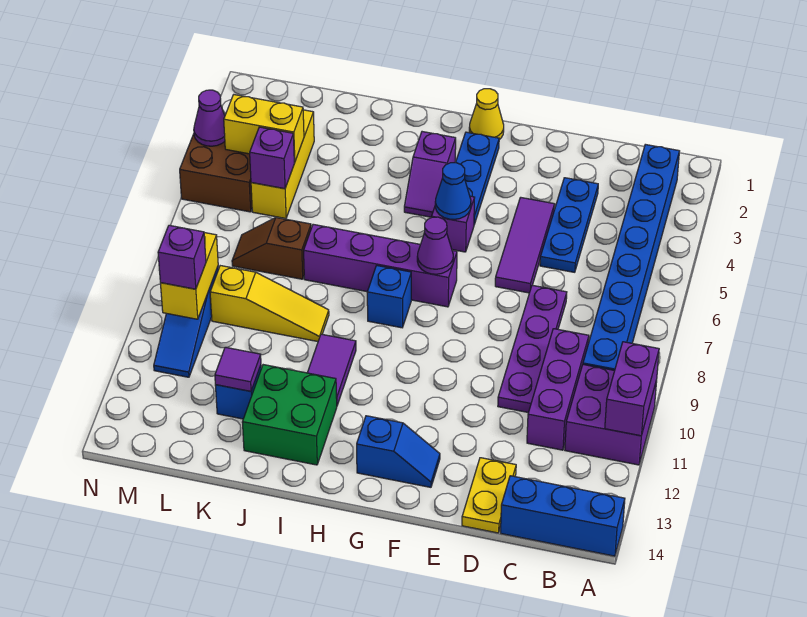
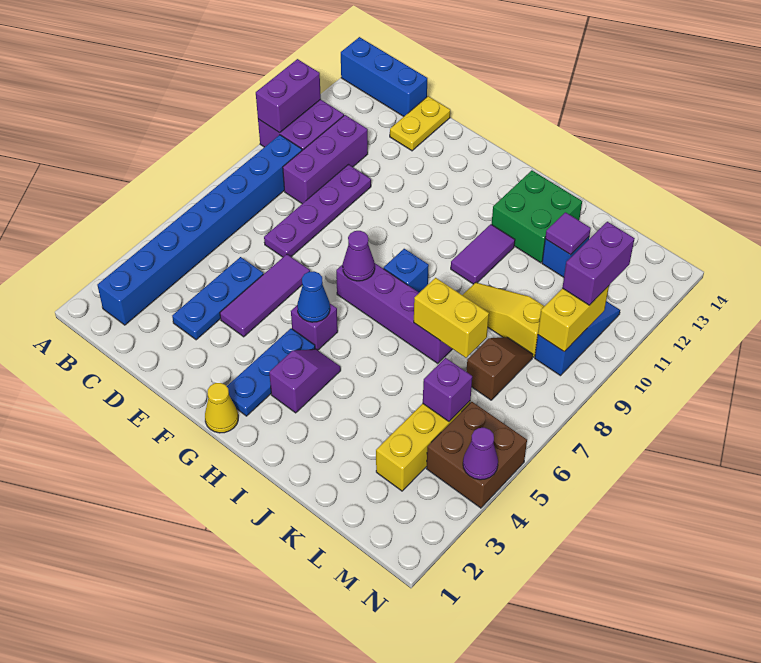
blue slope F13:G13 level 1 top G -> none
brown slope K7:L7 level 1 top K -> brown slope L7:L8 level 1 top 7
yellow brick L4:M4 level 2 -> yellow brick J7:K7 level 2
purple brick M10 level 3 -> purple brick M10:M11 level 3

